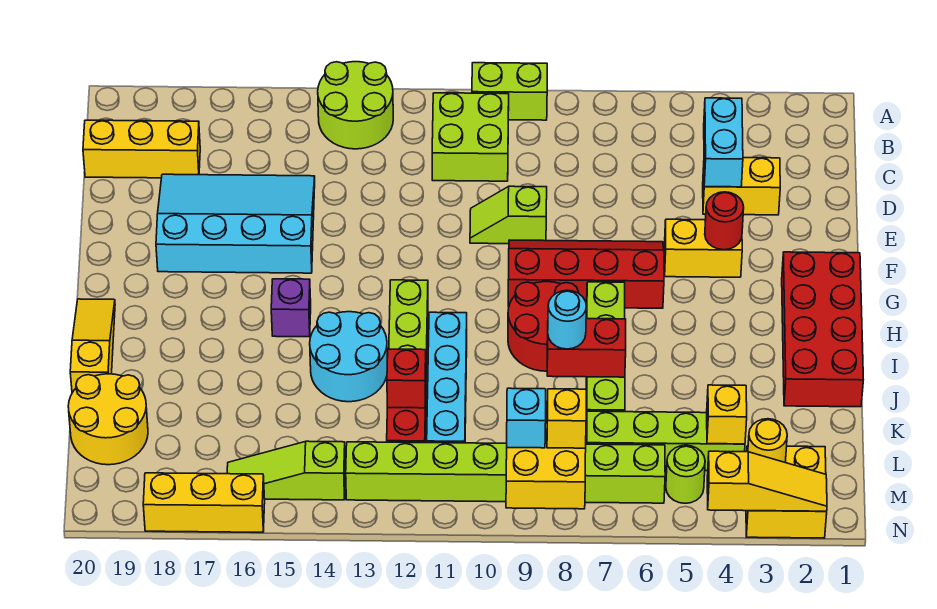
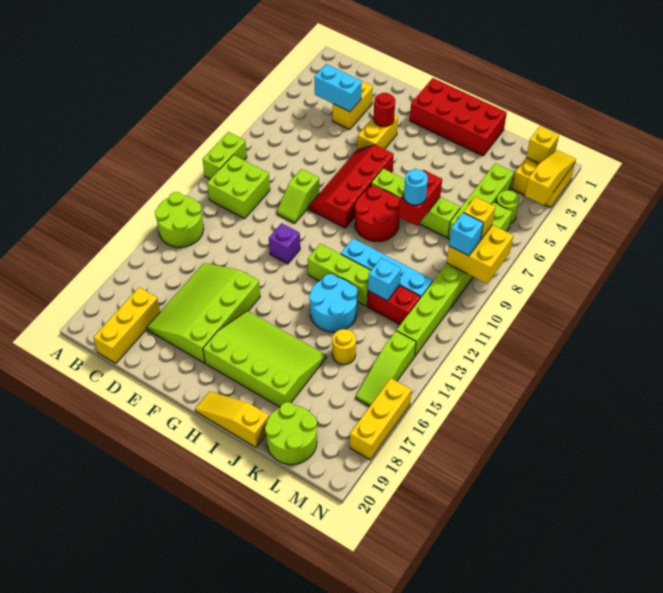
cyan slope D15:F18 level 1 top F -> lime slope D15:F18 level 1 top F
none -> lime slope G16:J18 level 1 top 18
purple brick H15 level 1 -> purple brick F12 level 1
red brick K12 level 2 -> cyan brick K12 level 2
yellow round brick K19:L20 level 1 -> lime round brick K19:L20 level 1
yellow brick L4 level 2 -> yellow brick M2 level 2
yellow round brick M3 level 2 -> yellow round brick K15 level 1

